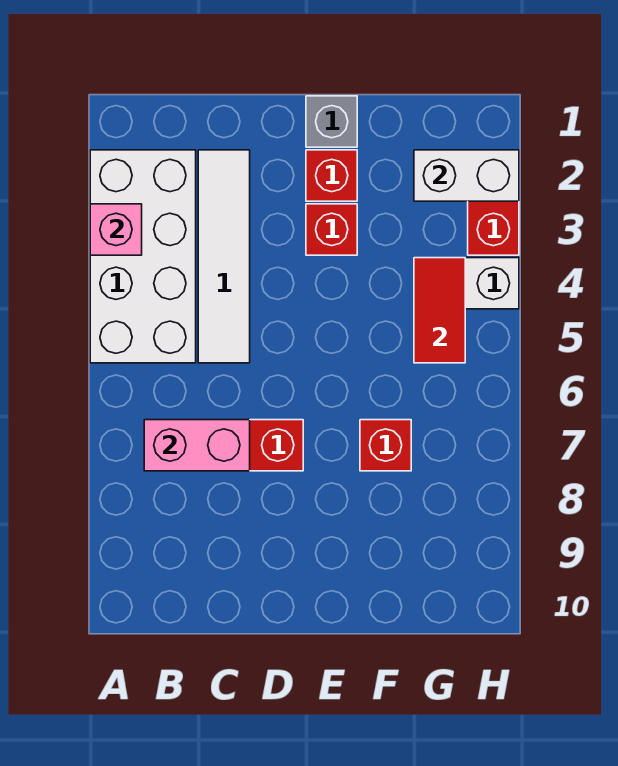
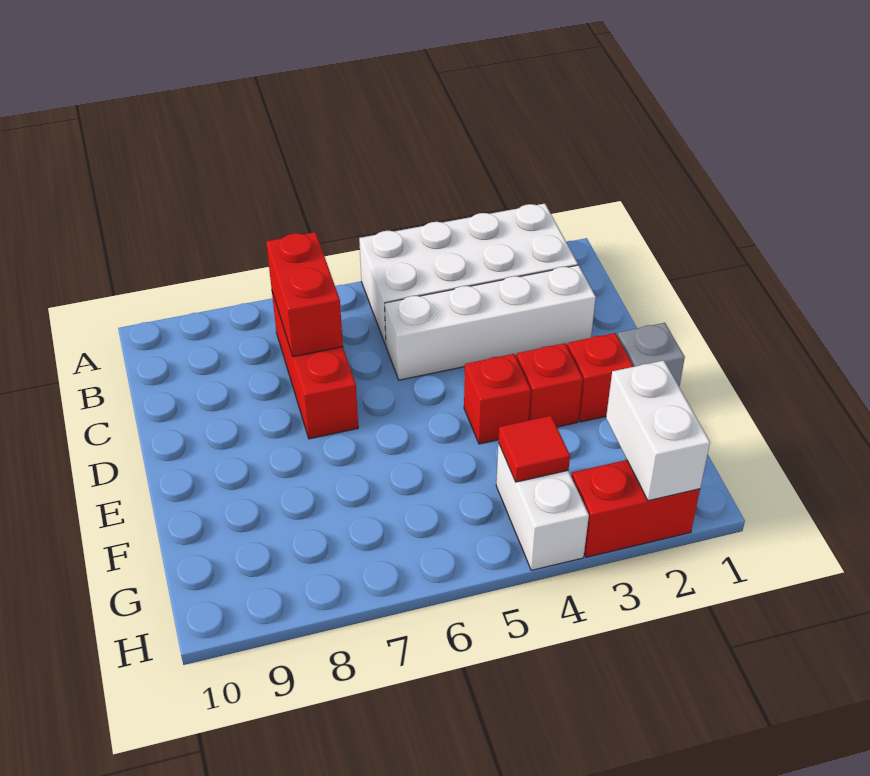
pink brick A3 level 2 -> none
pink brick B7:C7 level 2 -> red brick B7:C7 level 2
white tile C2:C5 level 1 -> white brick C2:C5 level 1
red brick F7 level 1 -> red brick E4 level 1
red tile G4:G5 level 2 -> red tile G4 level 2

